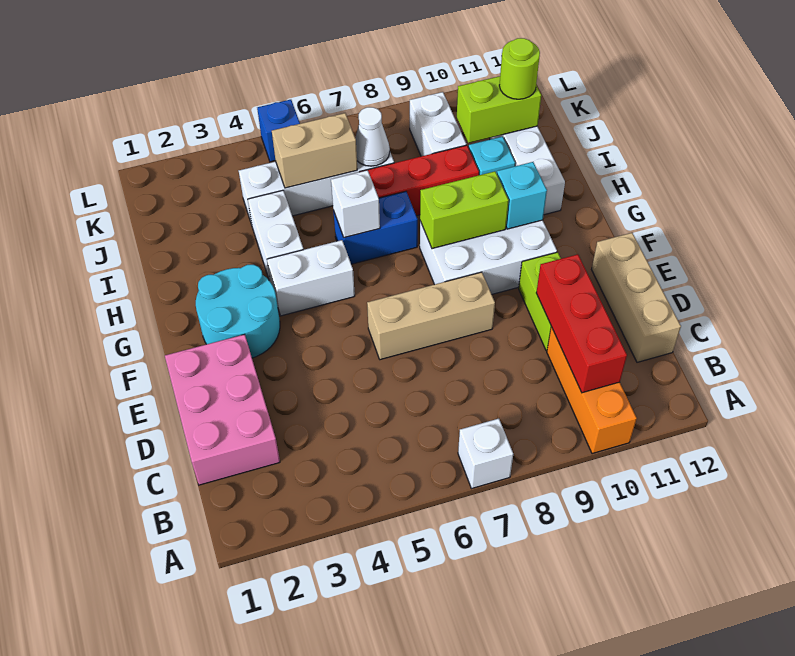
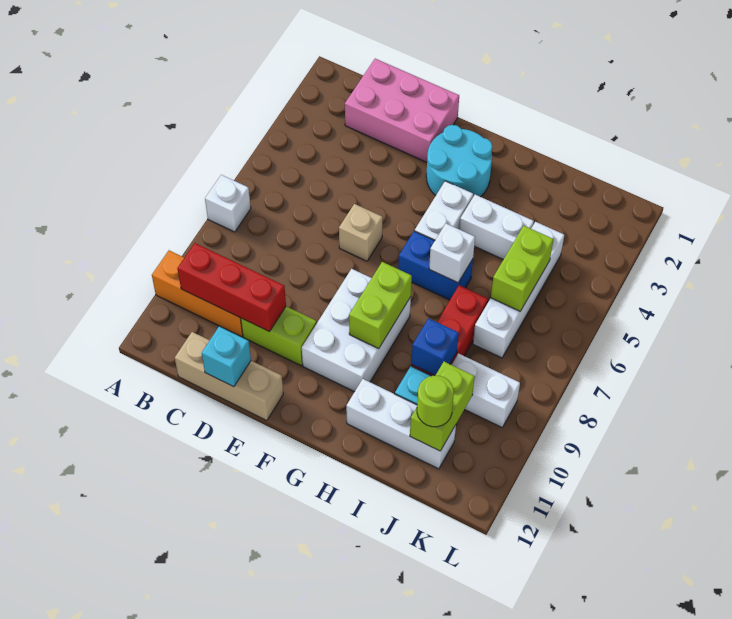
tan brick E6:E8 level 1 -> tan brick E6 level 1
cyan brick G10 level 2 -> cyan brick D12 level 2
blue brick H6:H7 level 1 -> blue brick G6:H6 level 1
tan brick J5:J6 level 2 -> lime brick J5:J6 level 2
white cone J7 level 2 -> none
blue brick L5 level 1 -> blue brick I9 level 2

